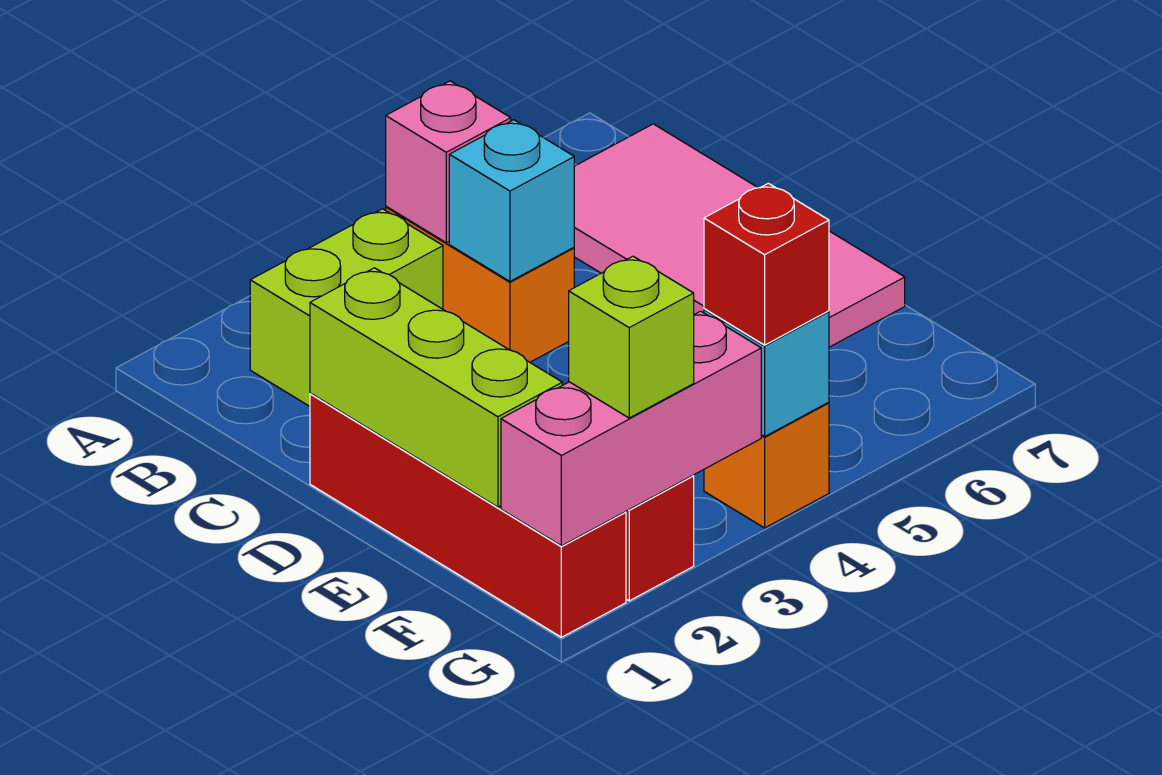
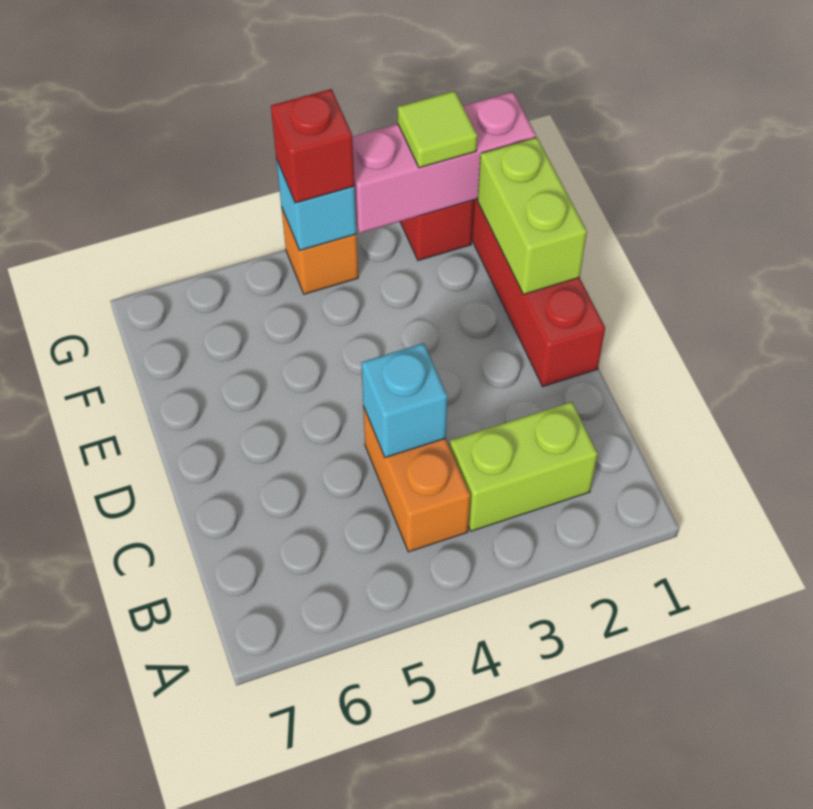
pink brick B4 level 2 -> none
pink tile B6:E7 level 1 -> none
lime brick D1:F1 level 2 -> lime brick E1:F1 level 2
lime brick G2 level 3 -> lime tile G2 level 3

